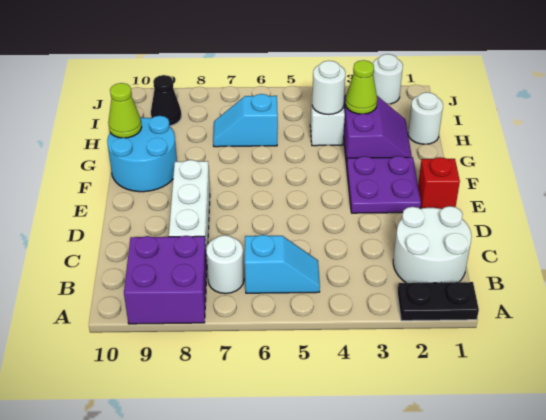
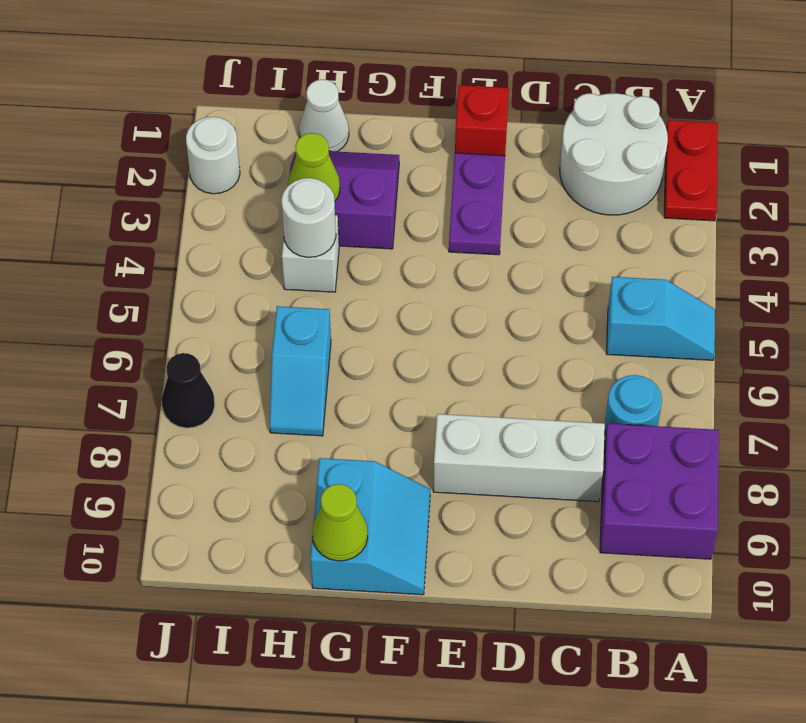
black plate A1:A2 level 1 -> red plate A1:A2 level 1
cyan slope B5:B6 level 1 top 6 -> cyan slope A5:B5 level 1 top B
white round brick B7 level 1 -> cyan round brick B7 level 1
purple plate E2:F3 level 1 -> purple plate E2:E3 level 1
cyan round brick F9:G10 level 1 -> cyan slope F9:G10 level 1 top G
white round brick H1 level 1 -> white cone H1 level 1
black cone I9 level 1 -> black cone J7 level 1

